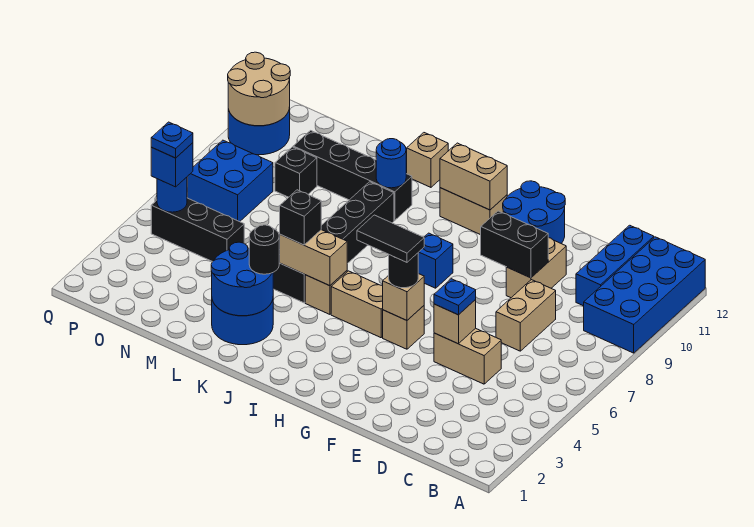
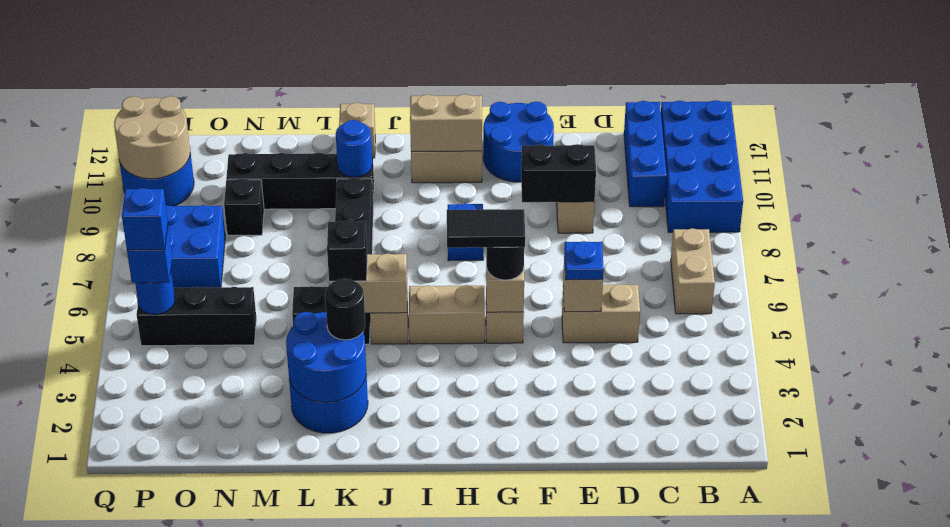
tan brick D7:D8 level 1 -> tan brick B6:B7 level 1
blue plate P5 level 4 -> blue brick P5 level 4

